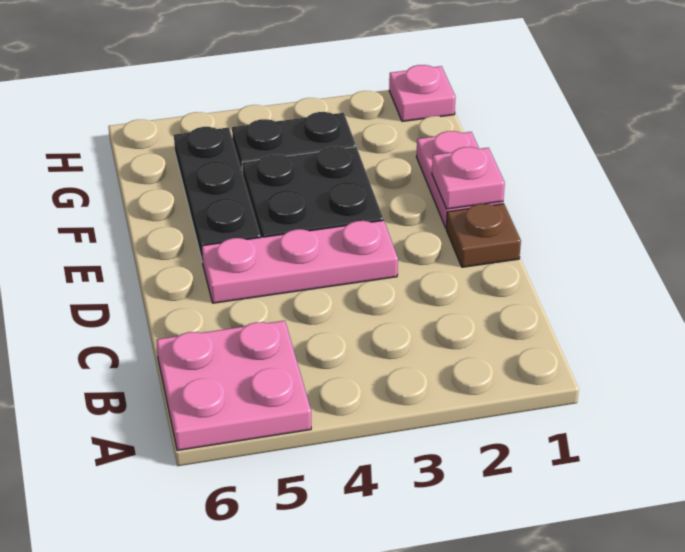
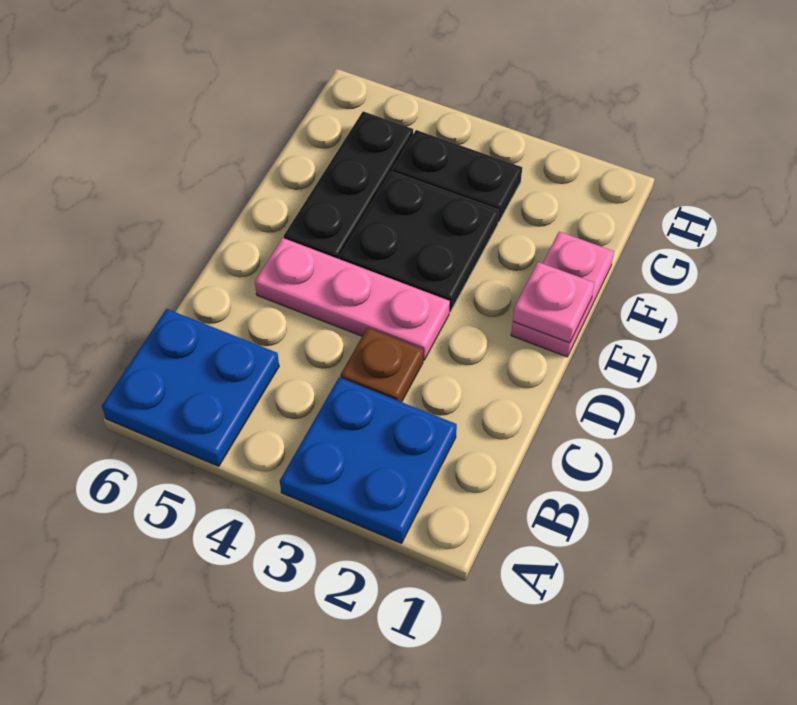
none -> blue plate A2:B3 level 1
pink plate A5:B6 level 1 -> blue plate A5:B6 level 1
brown plate D1 level 1 -> brown plate C3 level 1
pink plate H1 level 1 -> none

